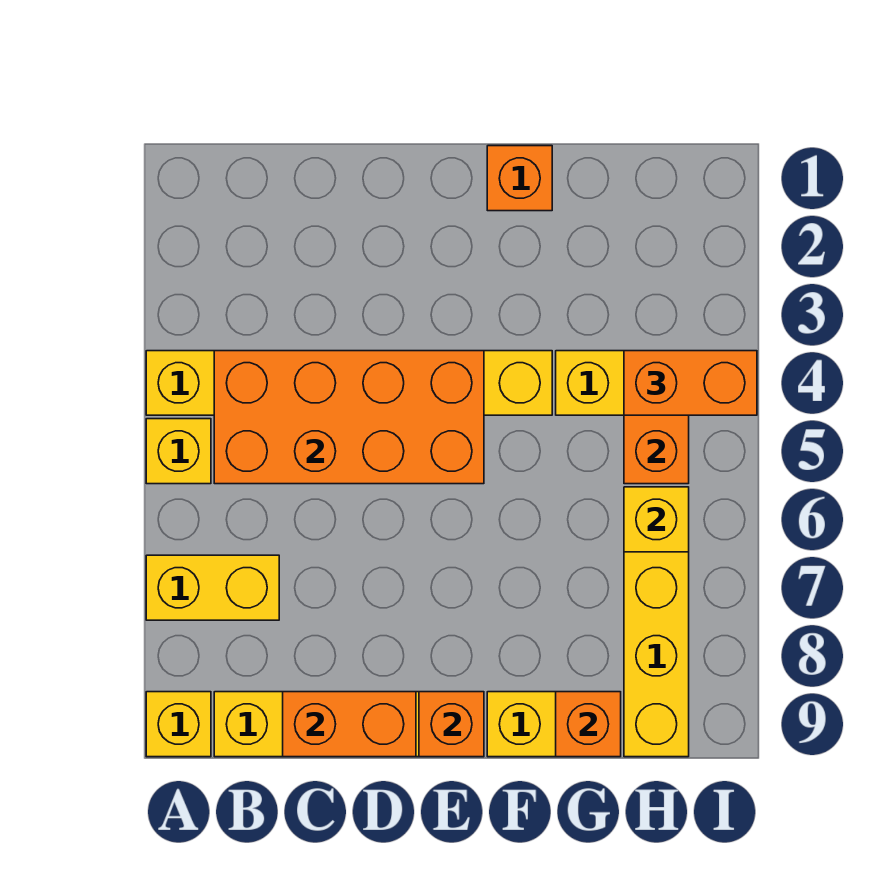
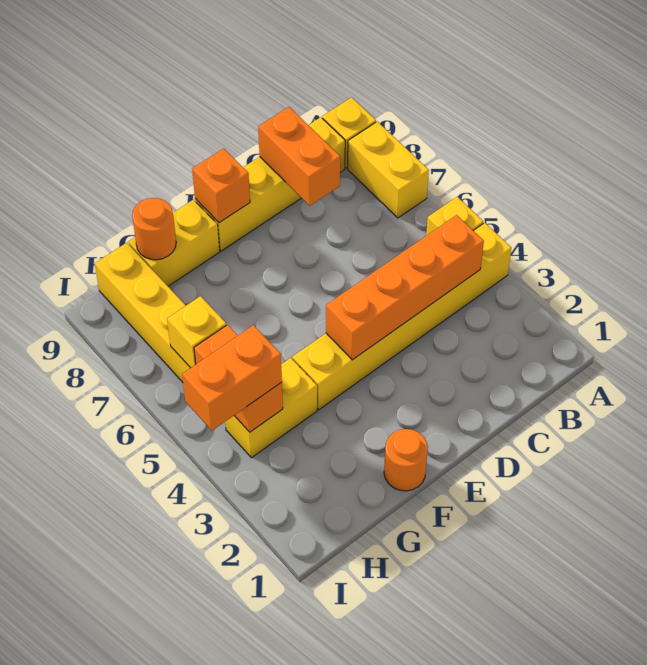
yellow brick A7:B7 level 1 -> yellow brick A7:A8 level 1
orange brick B4:E5 level 2 -> orange brick B4:E4 level 2
orange brick C9:D9 level 2 -> orange brick C8:C9 level 2
orange brick F1 level 1 -> orange round brick F1 level 1
orange brick G9 level 2 -> orange round brick G9 level 2

